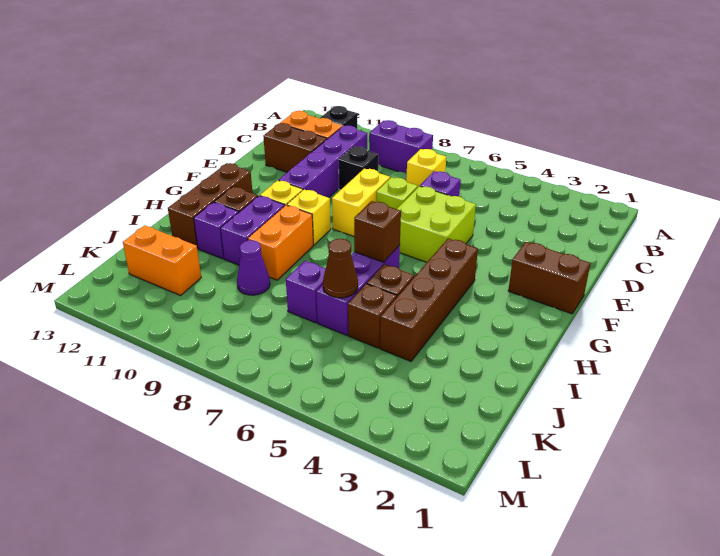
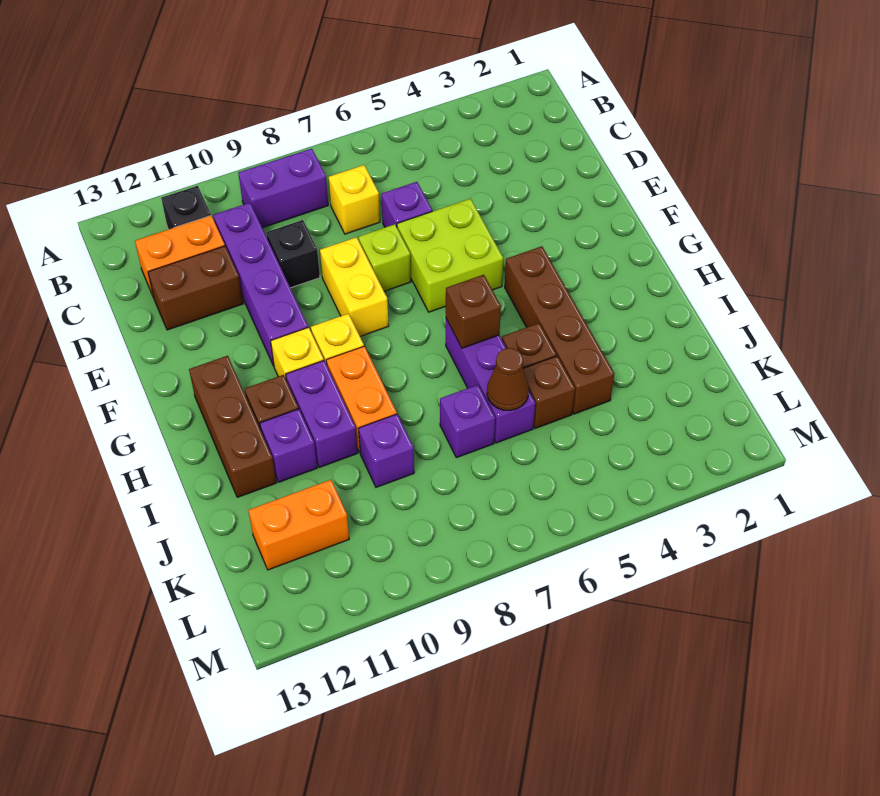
brown brick F1:F2 level 1 -> none
purple cone J9 level 1 -> purple brick J9 level 1

